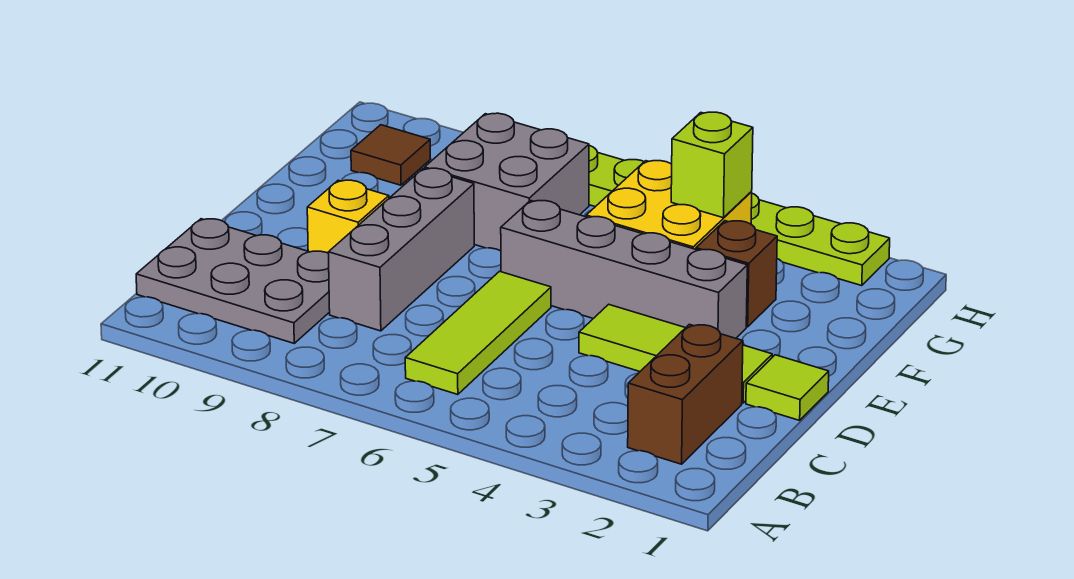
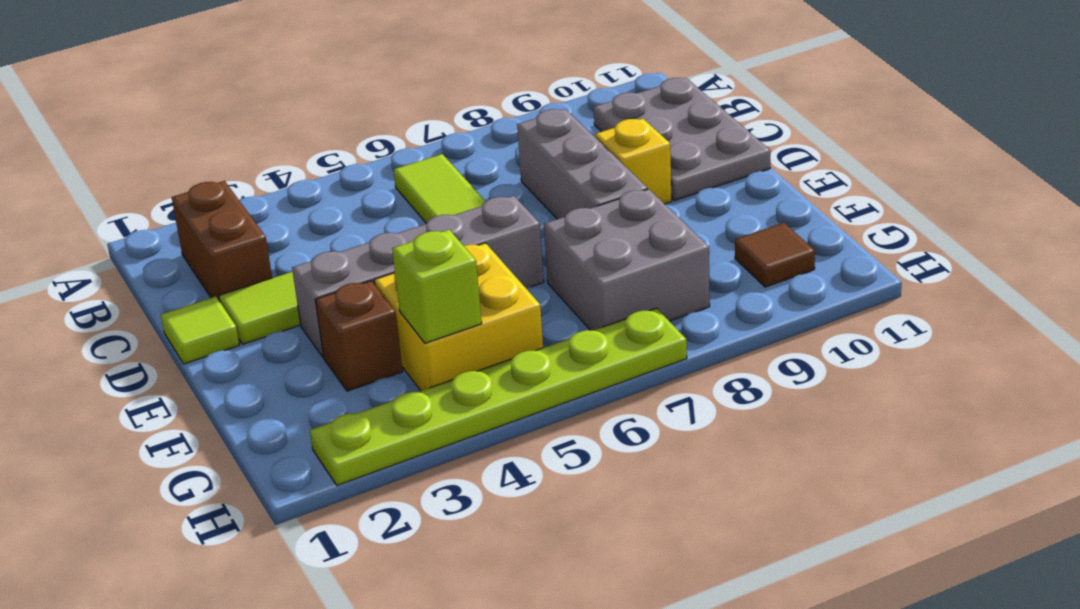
grey plate B9:C11 level 1 -> grey plate B10:D11 level 1

